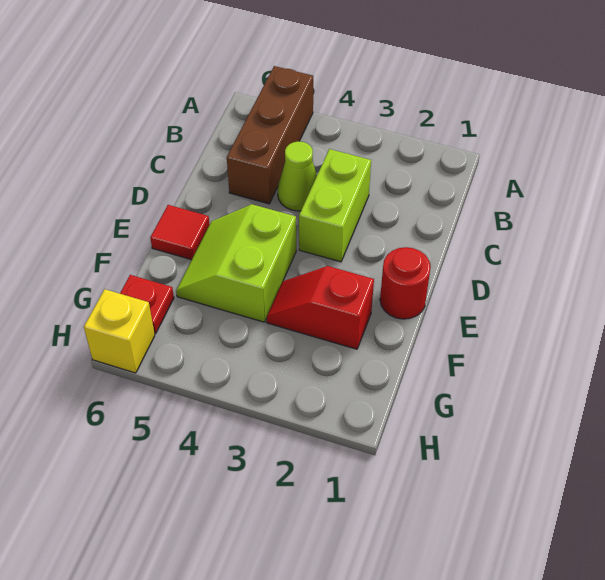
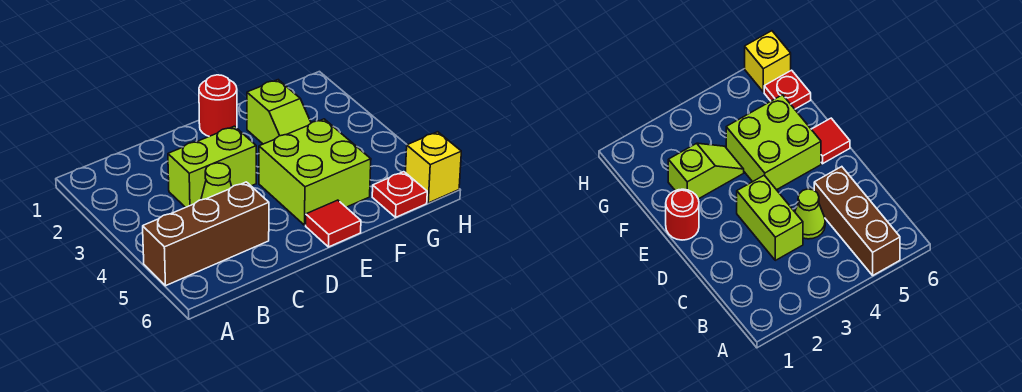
lime slope E4:F5 level 1 top 4 -> lime brick E4:F5 level 1
red slope F2:F3 level 1 top 2 -> lime slope F2:F3 level 1 top 2

